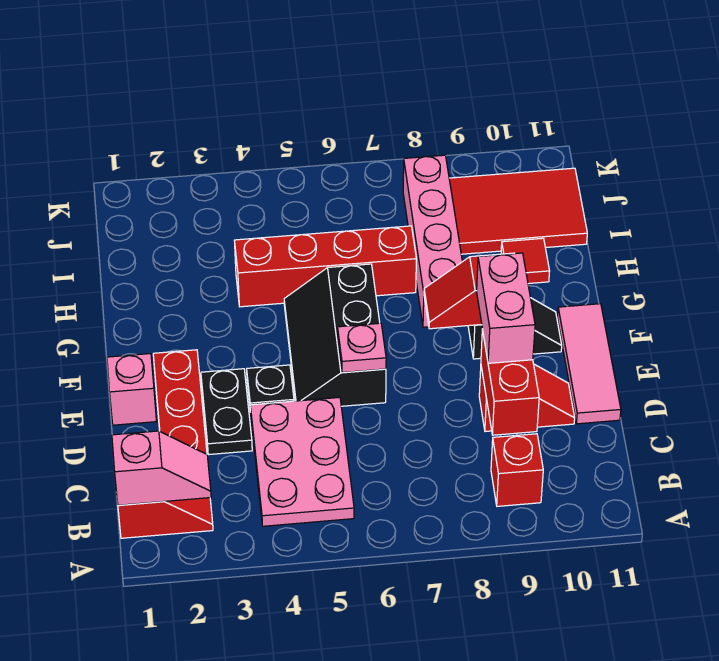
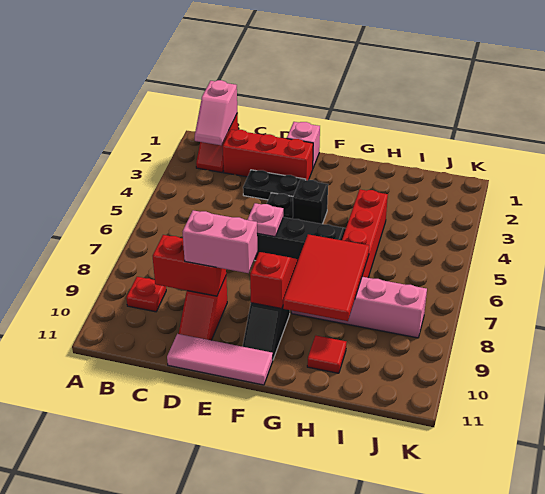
pink plate B4:D5 level 1 -> none
red brick B9 level 1 -> red plate B9 level 1
none -> black brick F4 level 1
red tile I9:J11 level 1 -> red tile G7:H9 level 2

